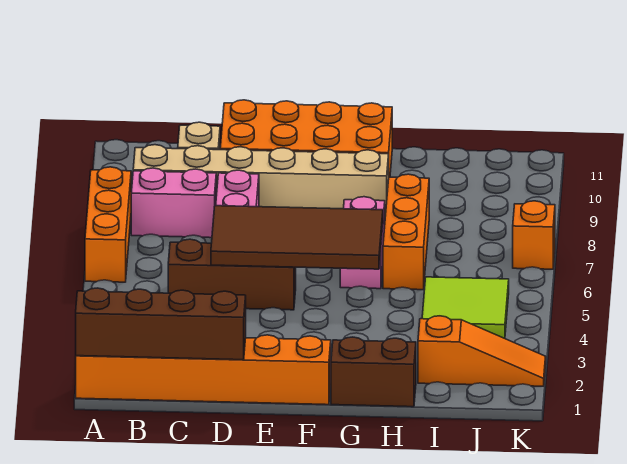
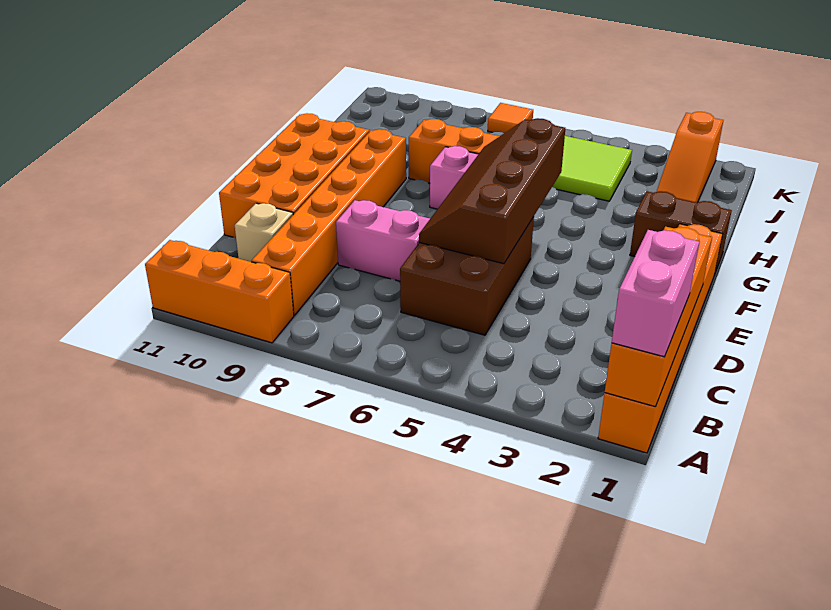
brown brick A1:D1 level 2 -> orange brick A1:D1 level 2
orange brick A6:A8 level 1 -> orange brick A9:A11 level 1
pink brick B8:C8 level 1 -> pink brick A1:B1 level 3
tan brick B9:G9 level 1 -> orange brick B9:G9 level 1
brown brick C5:E5 level 1 -> brown brick C5:E6 level 1
brown tile D5:G6 level 2 -> brown slope D5:G6 level 2 top 5
brown brick G1:H1 level 1 -> brown brick G1:G2 level 1
orange slope I2:K2 level 1 top I -> orange slope I2:K2 level 1 top K
orange brick K7 level 1 -> orange tile K7 level 1

